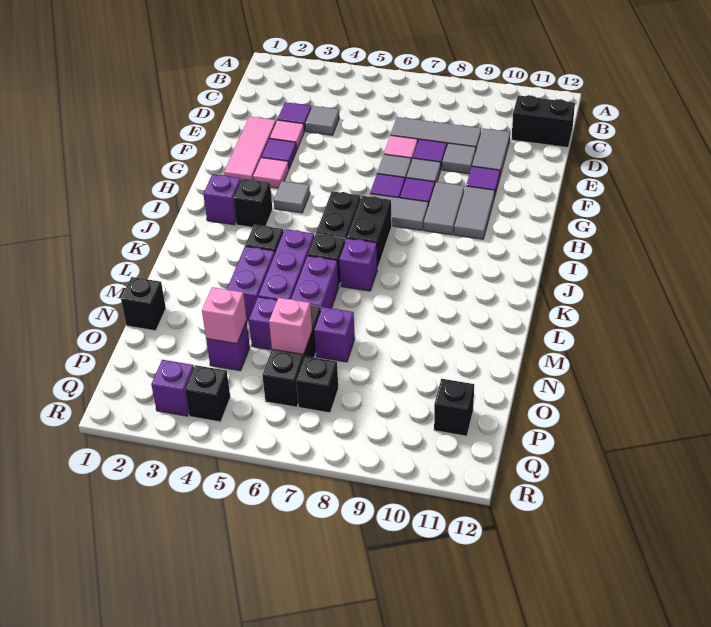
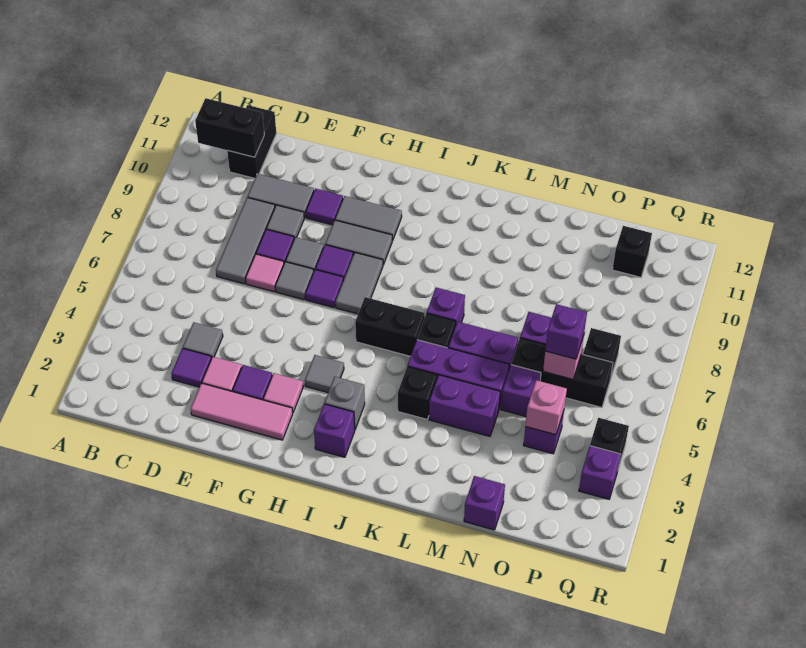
black brick I3 level 1 -> grey brick I3 level 1
black brick I7:J7 level 1 -> black brick B11:C11 level 2
black brick N1 level 1 -> purple brick N1 level 1
none -> purple brick O6 level 3

